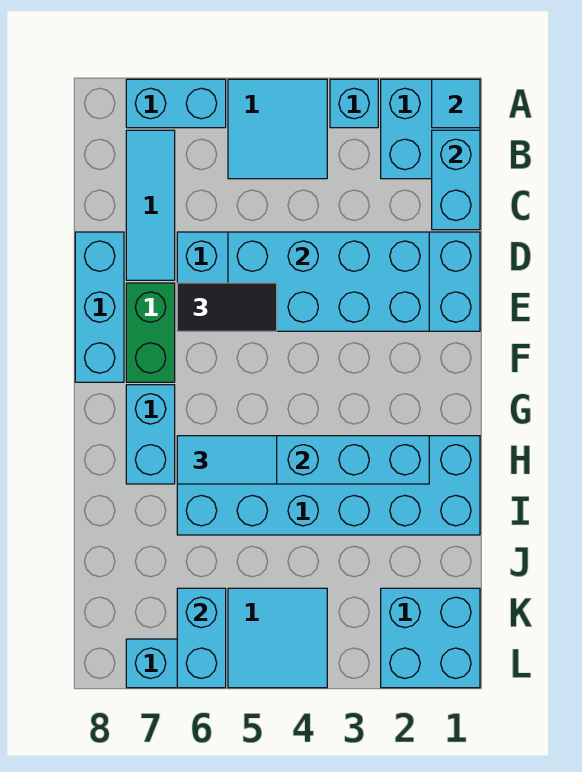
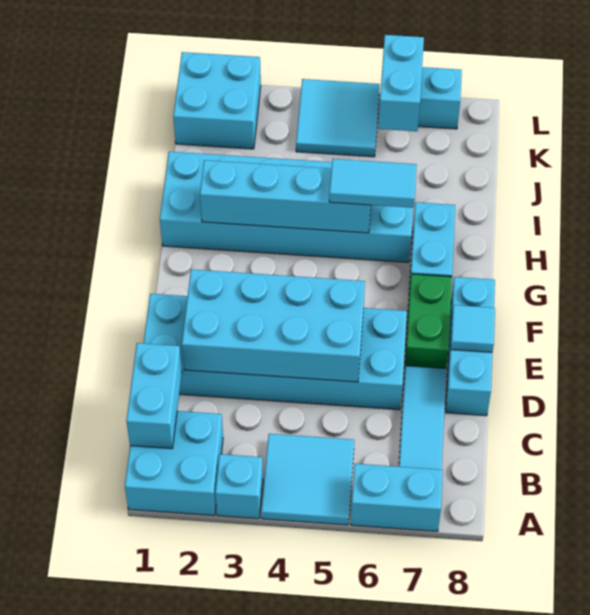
cyan tile A1 level 2 -> cyan tile E8 level 2
black tile E5:E6 level 3 -> none

